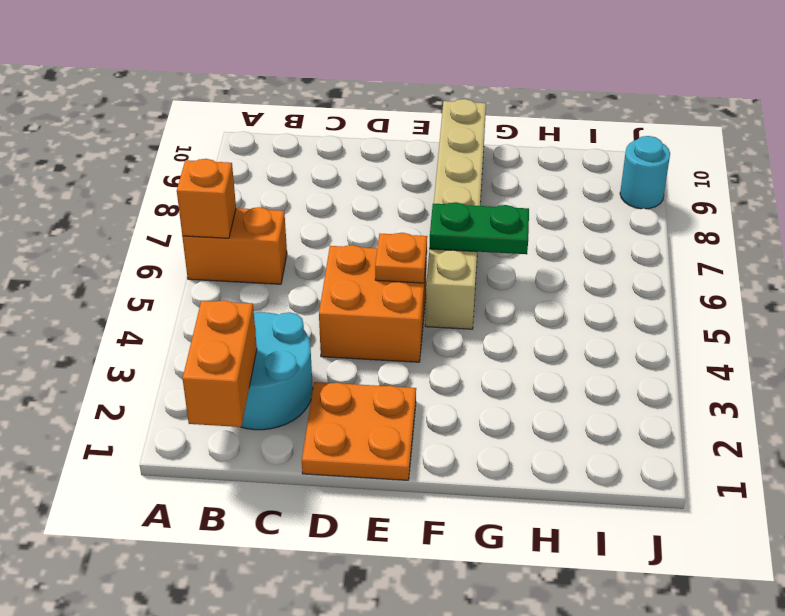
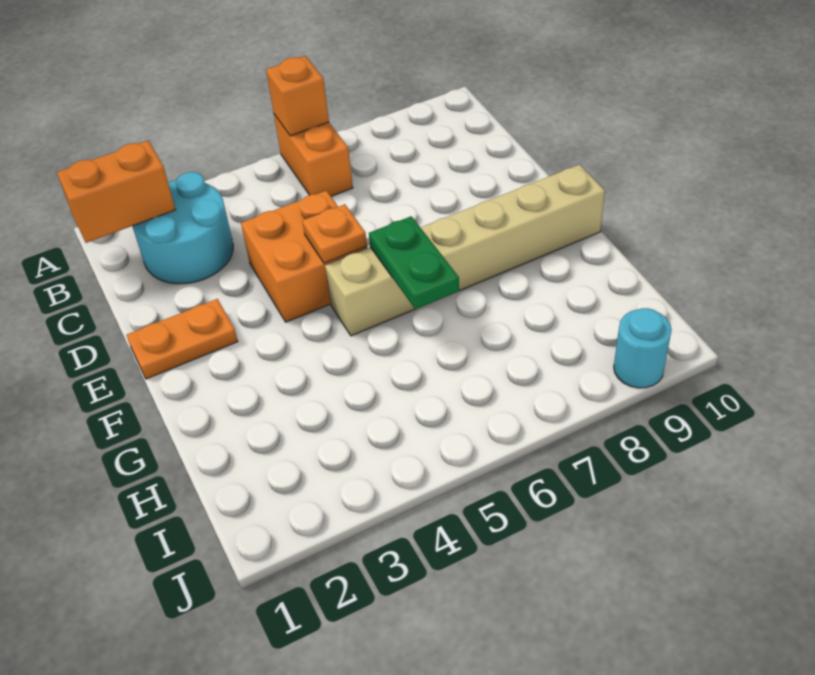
orange plate D1:E2 level 1 -> orange plate E1:E2 level 1

